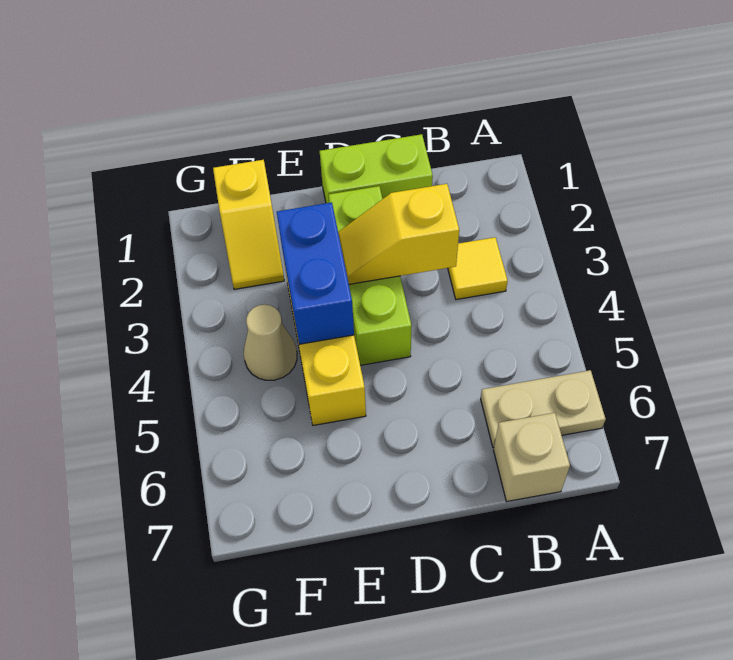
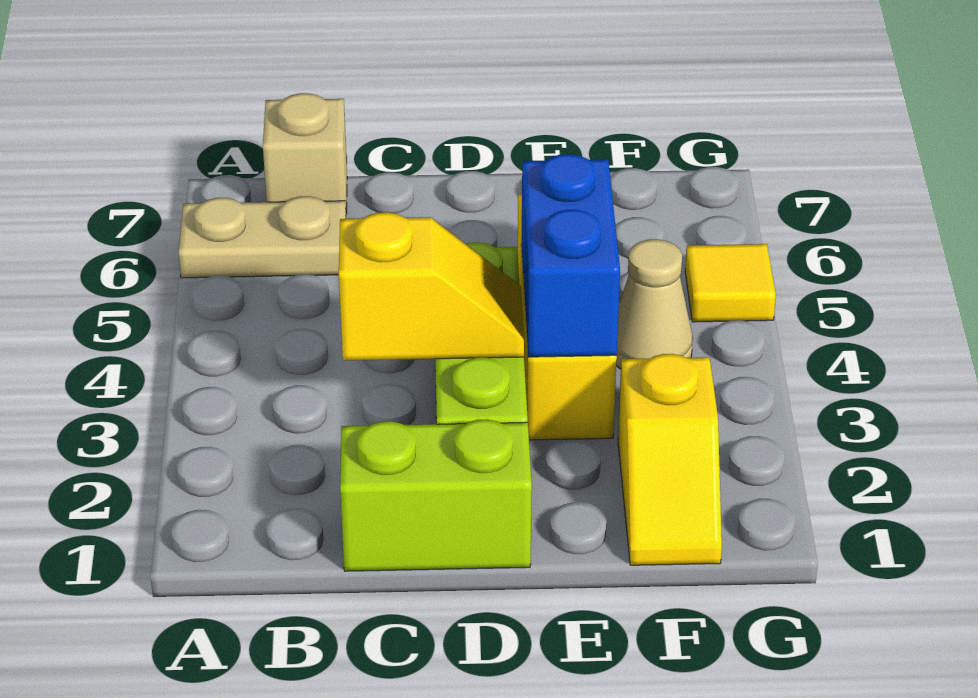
yellow tile B3 level 1 -> yellow tile G5 level 1
yellow slope F1:F2 level 1 top 1 -> yellow slope F1:F2 level 1 top 2

